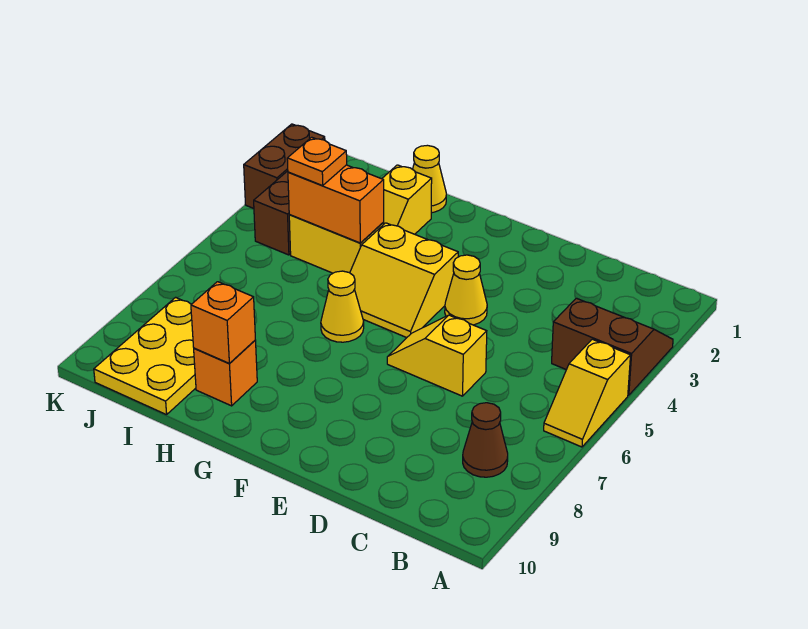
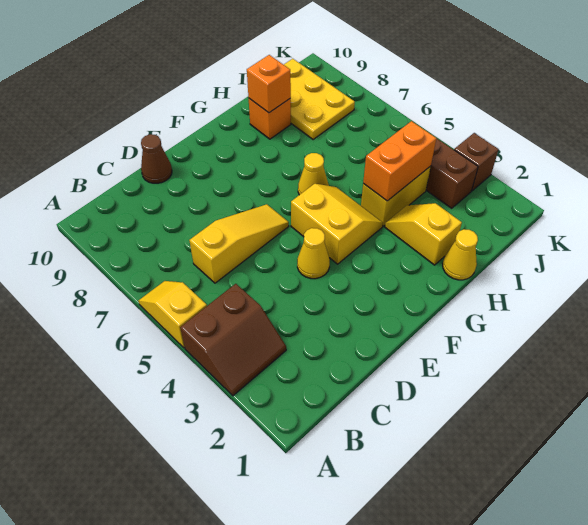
brown cone B8 level 1 -> brown cone D10 level 1
yellow slope D6:E6 level 1 top D -> yellow slope C6:E6 level 1 top C
yellow slope F4:G5 level 1 top 4 -> yellow slope F4:G5 level 1 top F
orange plate I4 level 3 -> none
brown brick K2:K3 level 1 -> brown brick K3 level 1

